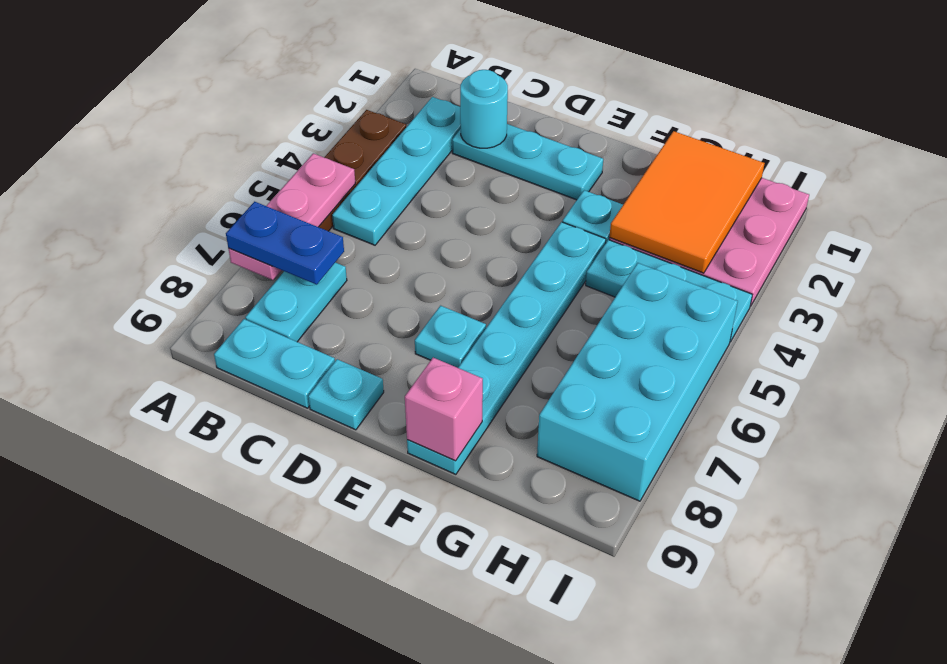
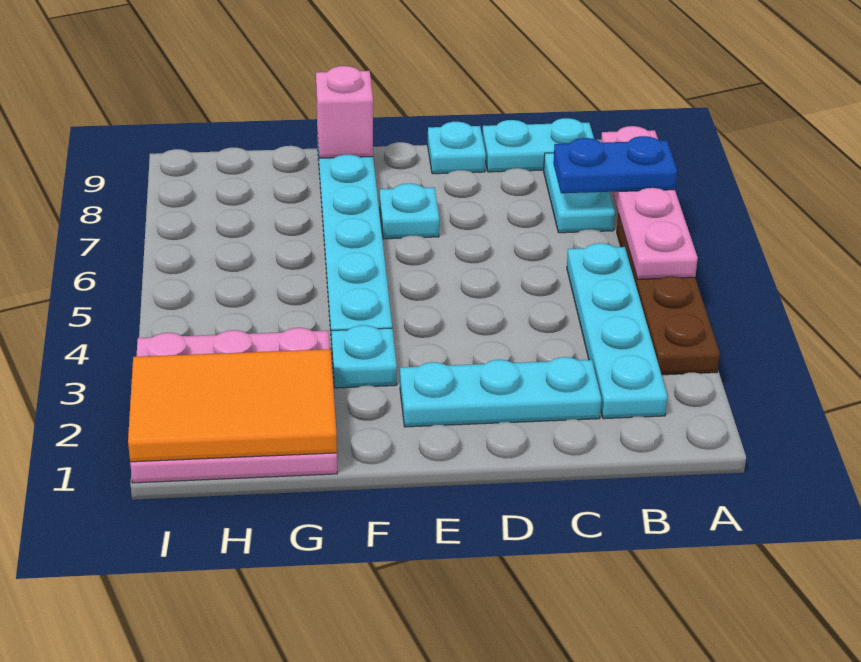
pink plate A5:A7 level 2 -> pink plate A5:A8 level 2
cyan round brick C2 level 2 -> none
orange tile G1:H3 level 2 -> orange tile G1:I2 level 2
cyan plate G4:I4 level 1 -> none
cyan brick H5:I8 level 1 -> none

